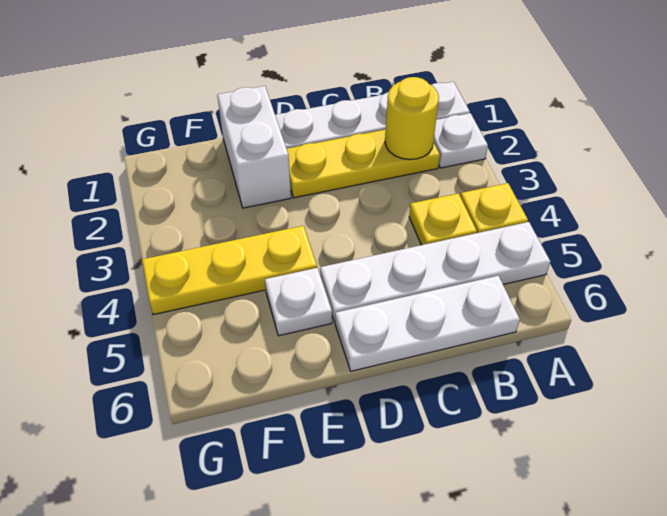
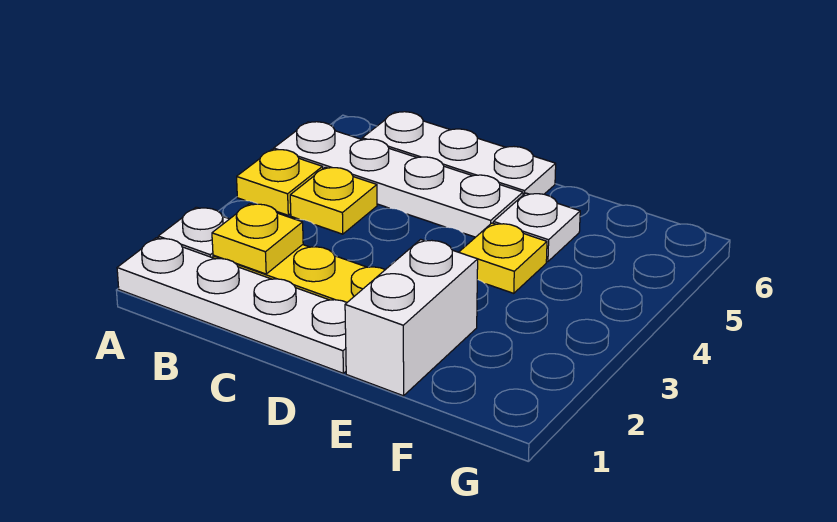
yellow round brick B2 level 2 -> yellow plate B2 level 2
yellow plate E4:G4 level 1 -> yellow plate E4 level 1

